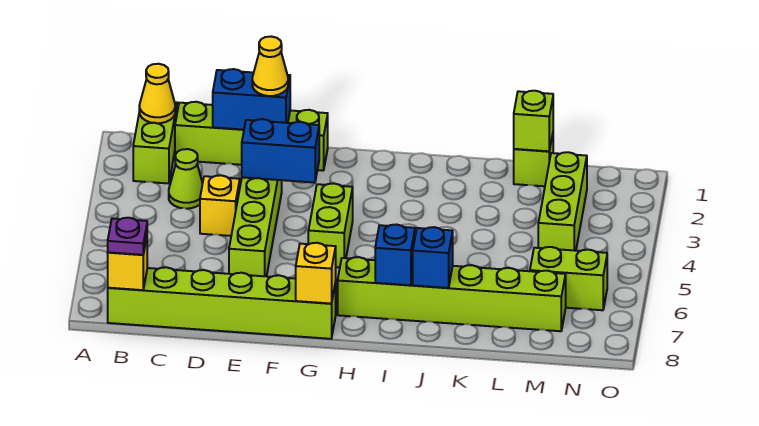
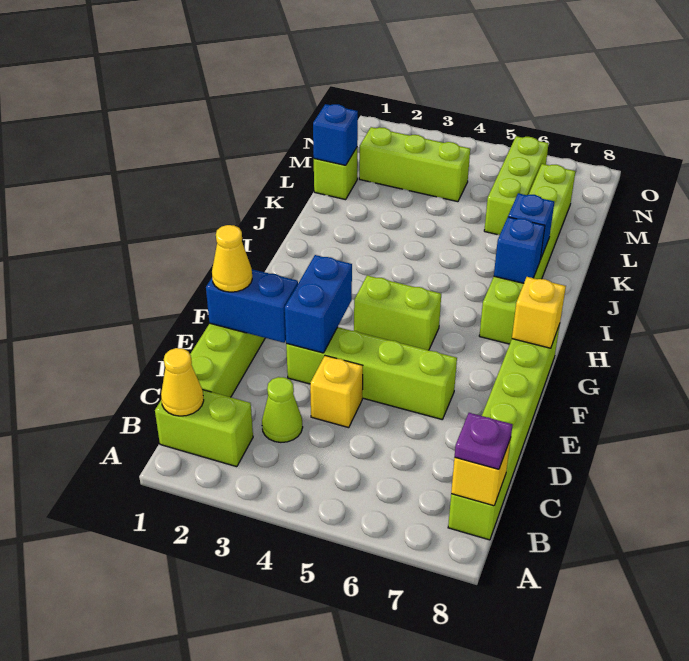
blue brick D1:E1 level 2 -> blue brick E1:E2 level 2
lime brick L1 level 2 -> blue brick L1 level 2
lime brick M6:N6 level 1 -> lime brick L6:N6 level 1

